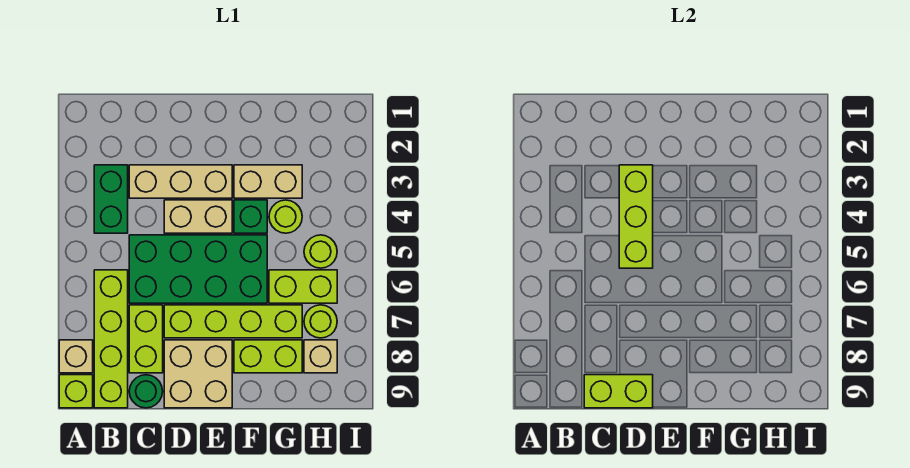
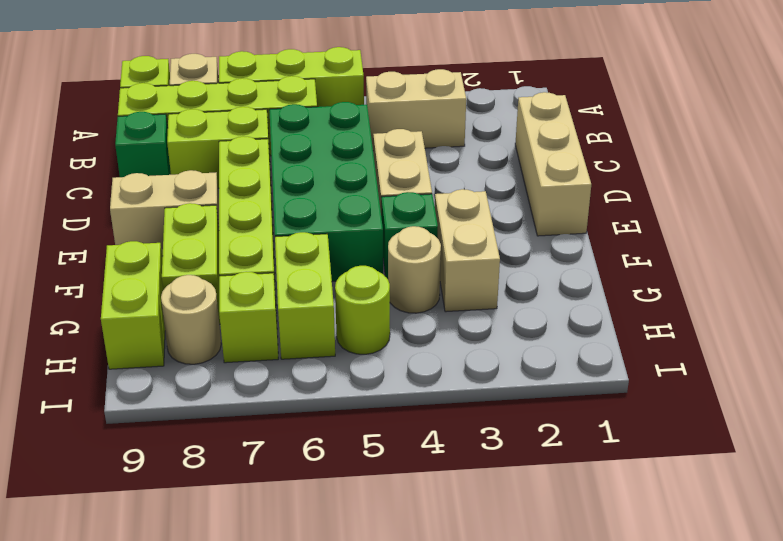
green brick B3:B4 level 1 -> tan brick B3:B4 level 1
tan brick C3:E3 level 1 -> tan brick C1:E1 level 1
green round brick C9 level 1 -> green brick C9 level 1
lime brick C9:D9 level 2 -> lime brick G9:H9 level 1
lime brick D3:D5 level 2 -> lime brick A5:A7 level 1
tan brick D8:E9 level 1 -> tan brick E8:E9 level 1
lime round brick G4 level 1 -> tan round brick G4 level 1
lime round brick H7 level 1 -> lime brick H7 level 1
tan brick H8 level 1 -> tan round brick H8 level 1

